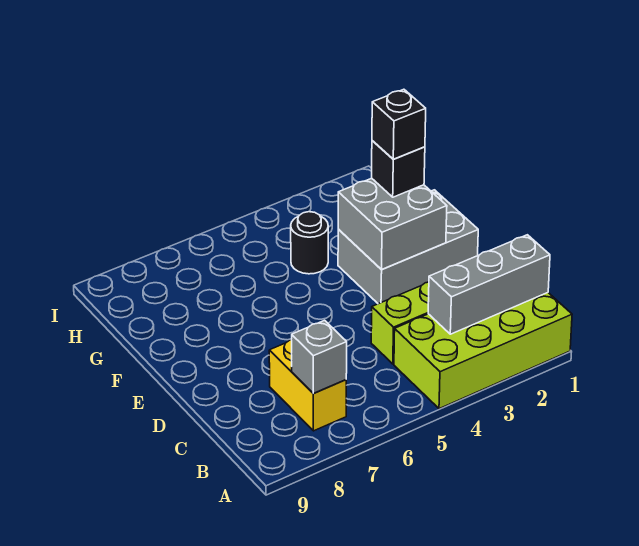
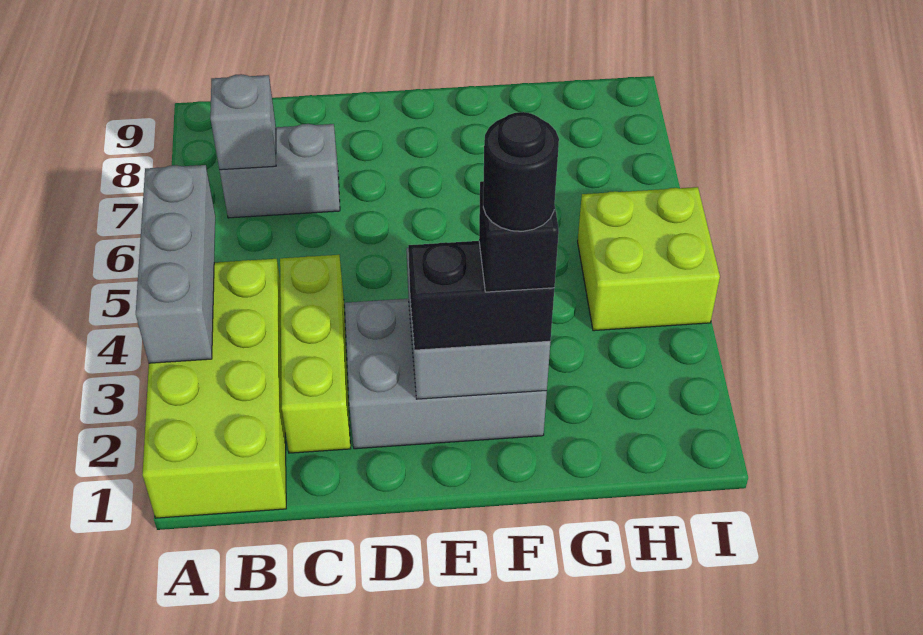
grey brick B1:B3 level 2 -> grey brick A3:A5 level 2
yellow brick B7:C7 level 1 -> grey brick B7:C7 level 1
grey brick E1:F3 level 1 -> grey brick D2:F3 level 1
black brick F2 level 3 -> black brick E2:F2 level 3
black round brick G4 level 1 -> black round brick F2 level 5
none -> lime brick H4:I5 level 1

